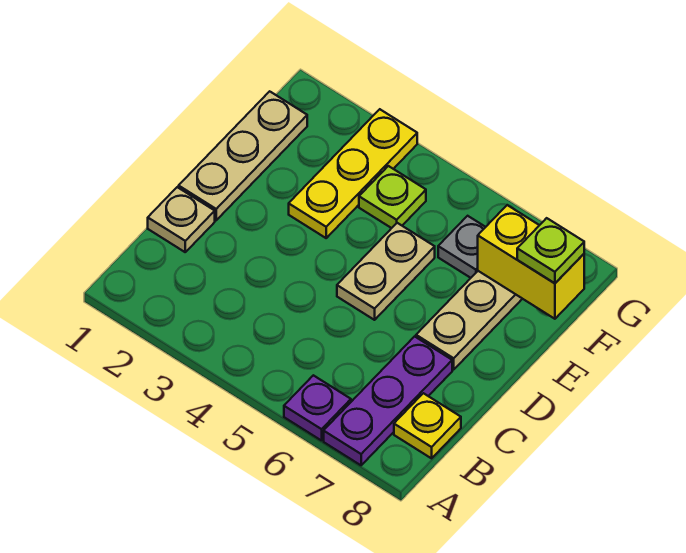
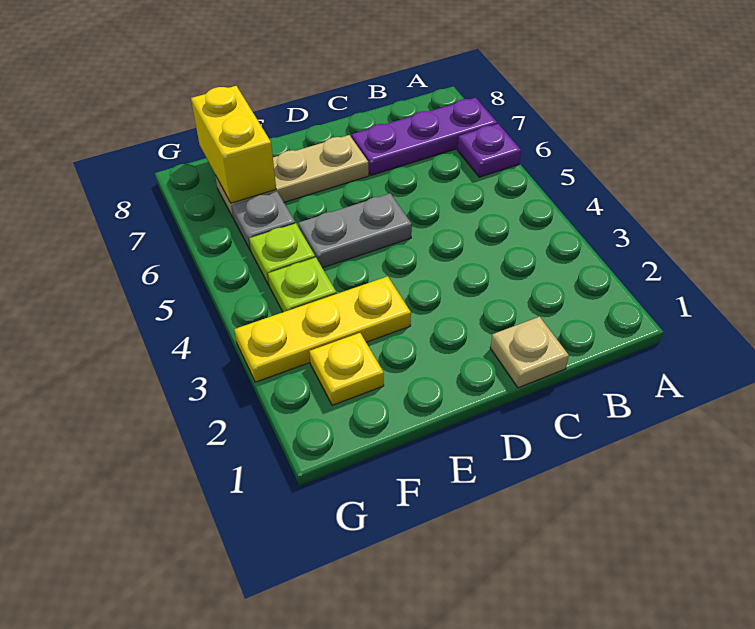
yellow plate B8 level 1 -> yellow plate F2 level 1
tan plate D1:F1 level 1 -> none
tan plate D5:E5 level 1 -> grey plate D5:E5 level 1
lime plate F8 level 3 -> lime plate F5 level 1

